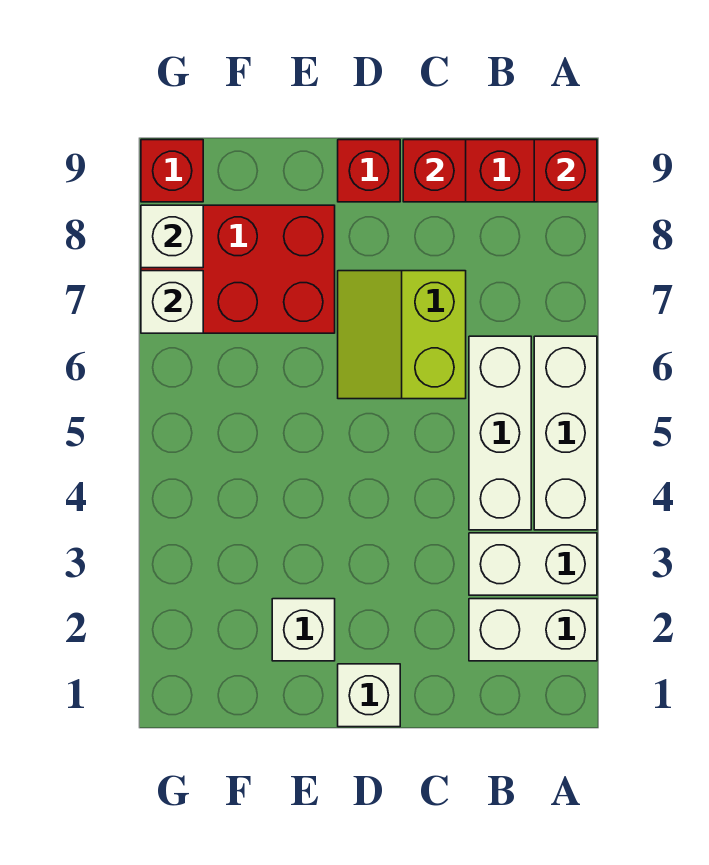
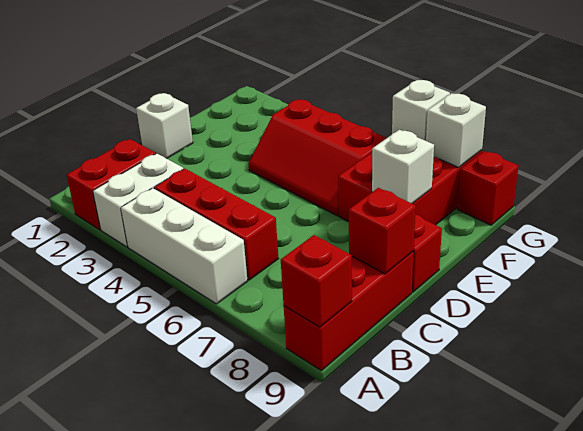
white brick A2:B2 level 1 -> red brick A2:B2 level 1
white brick B4:B6 level 1 -> red brick B4:B6 level 1
lime slope C6:D7 level 1 top C -> none
white brick E2 level 1 -> white brick E8 level 2
none -> red slope E4:F6 level 1 top F

